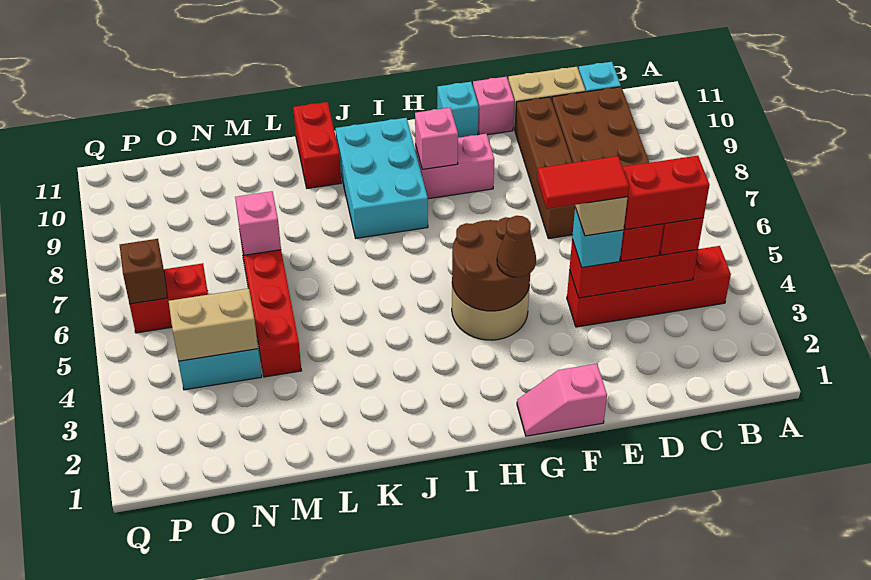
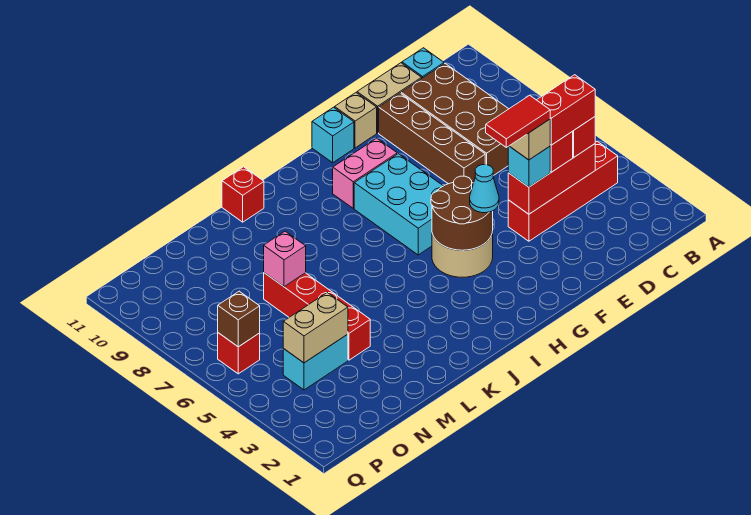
pink slope F1:G1 level 1 top F -> none
pink brick F11 level 1 -> tan brick F11 level 1
brown cone G4 level 3 -> cyan cone G4 level 3
pink brick H9 level 2 -> none
cyan brick I8:J10 level 1 -> cyan brick G6:H8 level 1
red brick K10:K11 level 1 -> red brick K11 level 1
red brick O6:P6 level 1 -> red brick P6 level 1

